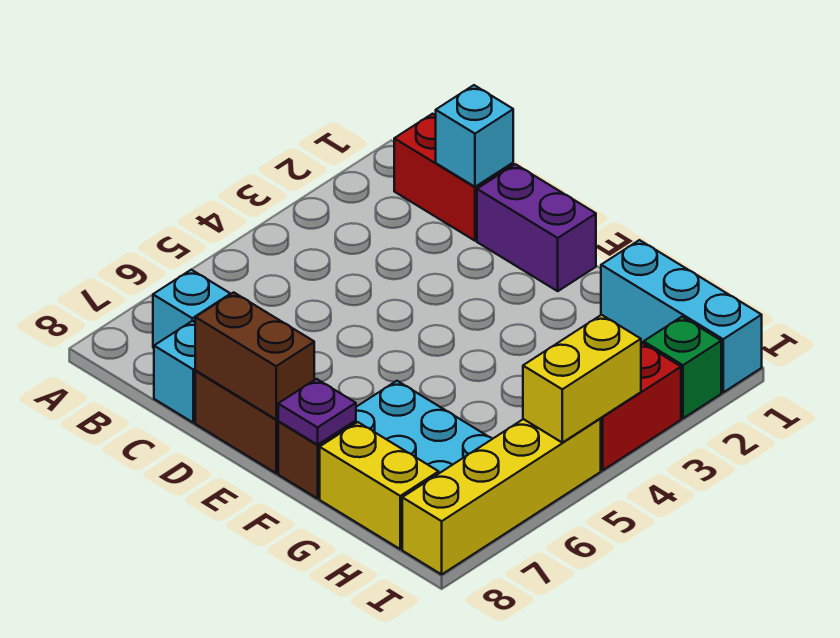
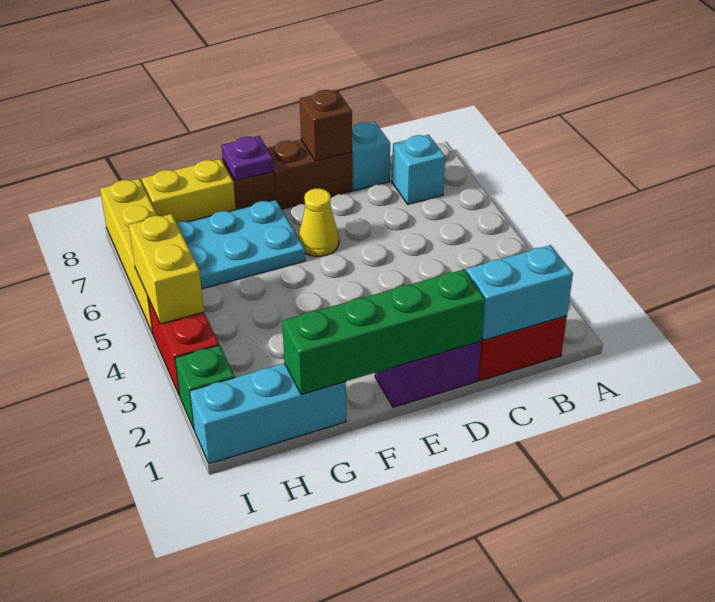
cyan brick C1 level 2 -> cyan brick B1:C1 level 2
none -> green brick D1:G1 level 2
brown brick D8:E8 level 2 -> brown brick D8 level 2
none -> yellow cone E6 level 1

